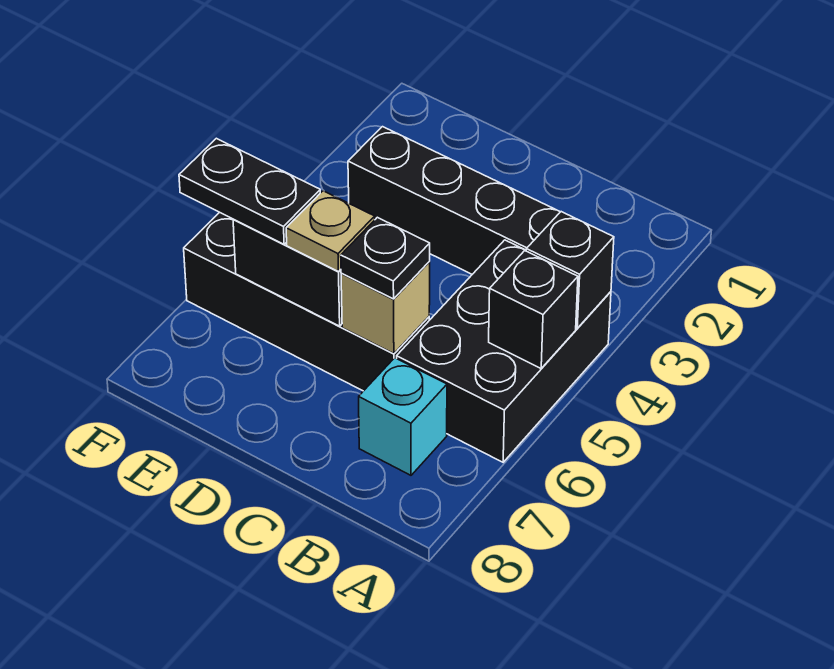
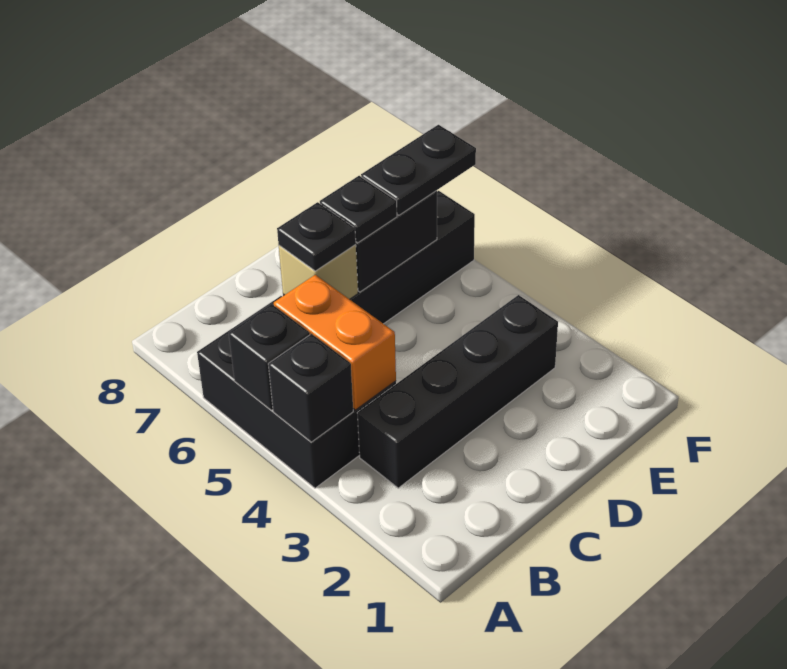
none -> orange brick B4:B5 level 2
cyan brick B7 level 1 -> none
tan plate D6 level 3 -> black plate D6 level 3

